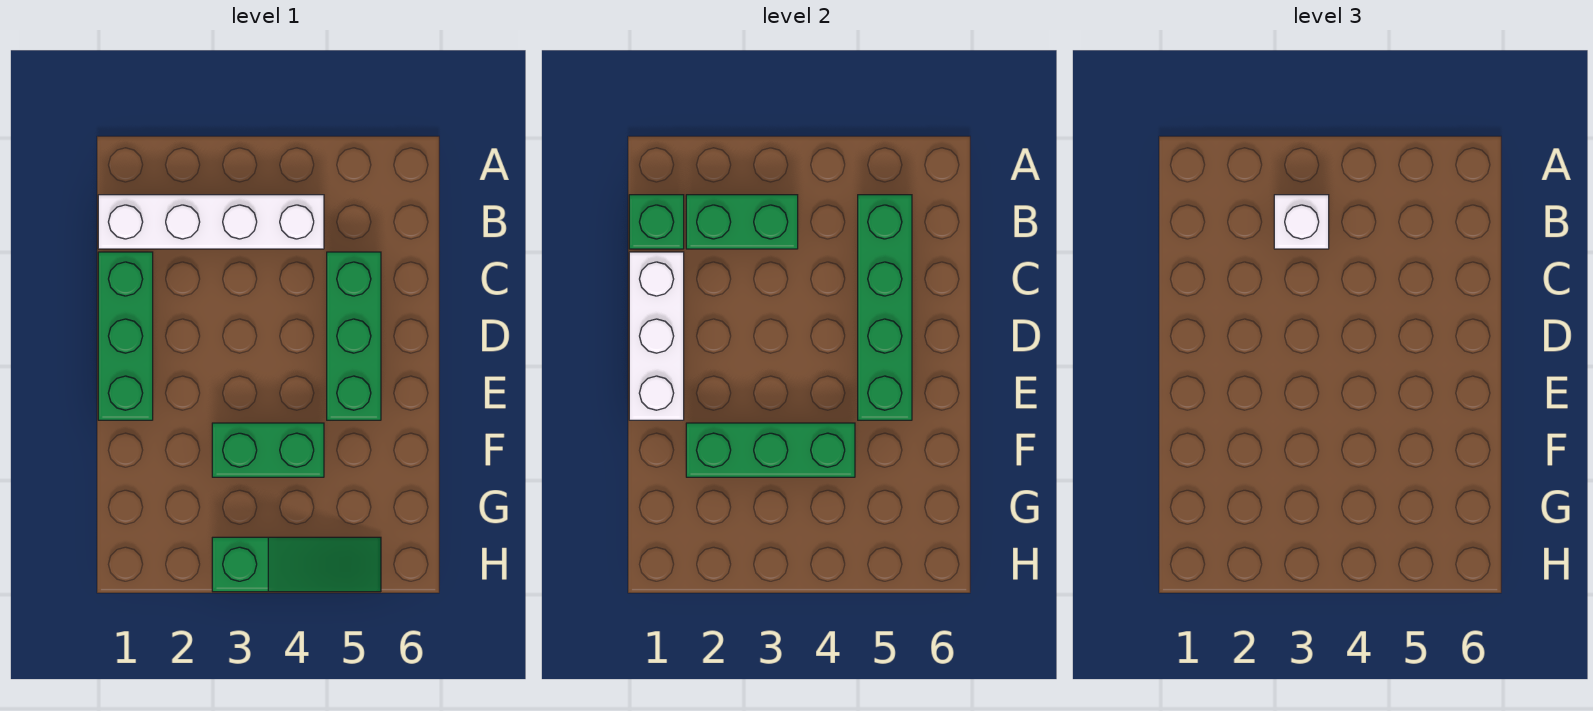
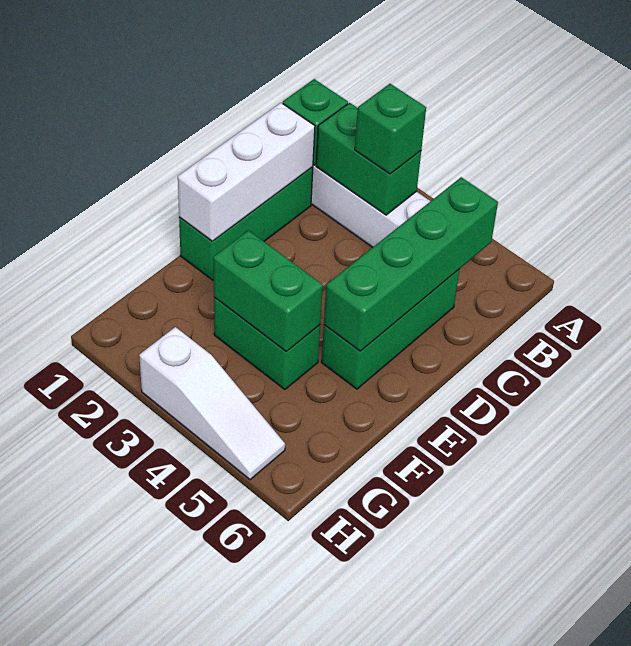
white brick B3 level 3 -> green brick B3 level 3
green brick F2:F4 level 2 -> green brick F3:F4 level 2
green slope H3:H5 level 1 top 3 -> white slope H3:H5 level 1 top 3

